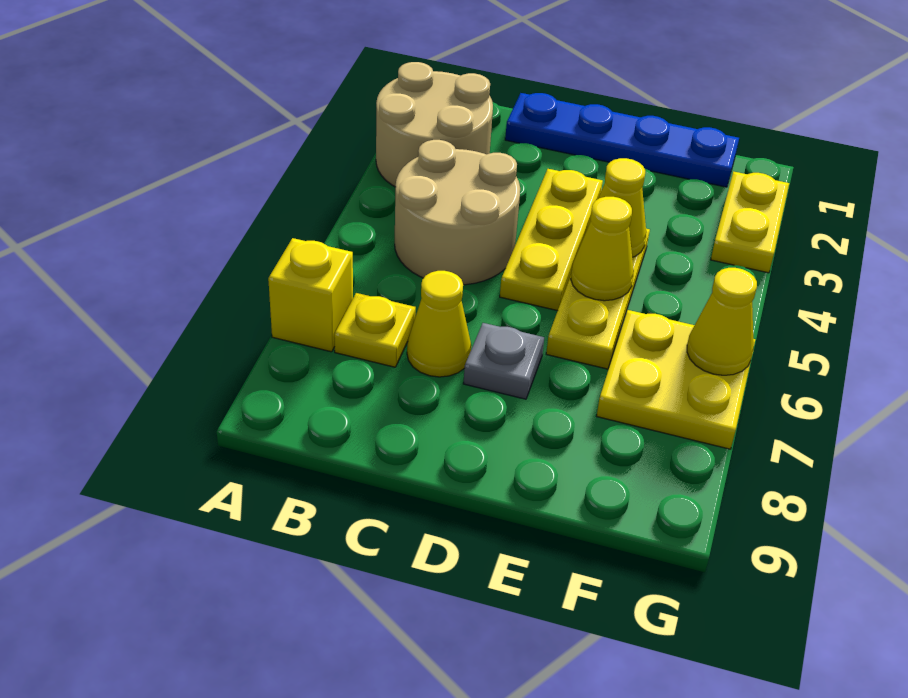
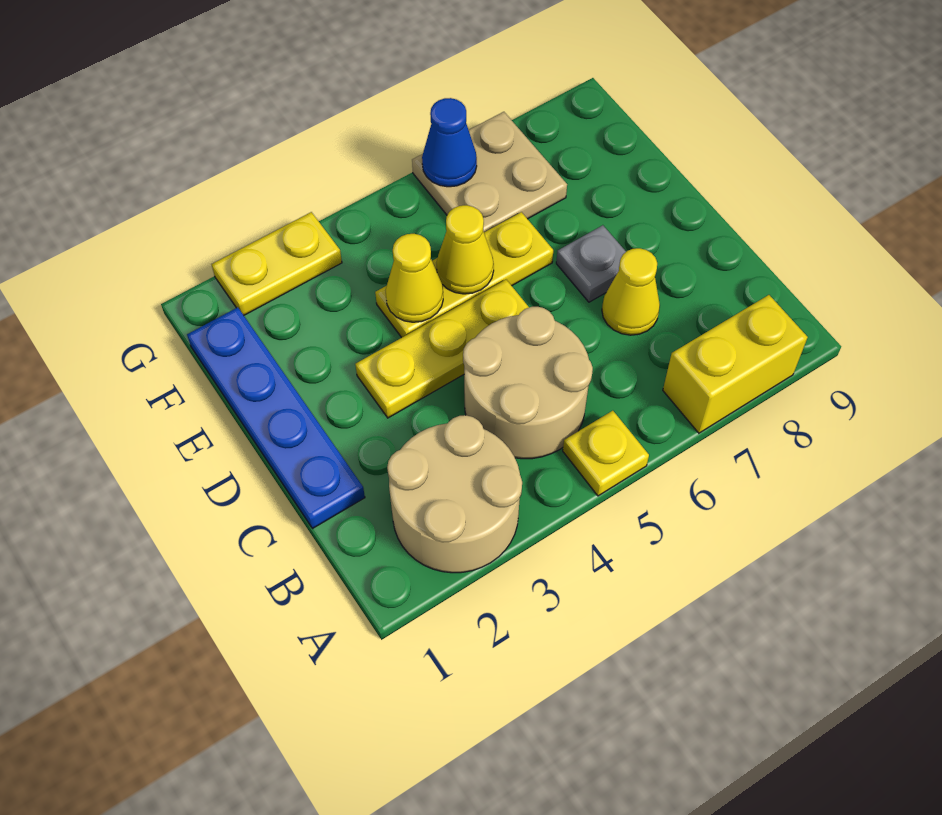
yellow brick A7 level 1 -> yellow brick A7:A8 level 1
yellow plate B7 level 1 -> yellow plate A5 level 1
yellow plate F6:G7 level 1 -> tan plate F6:G7 level 1
yellow cone G6 level 2 -> blue cone G6 level 2

